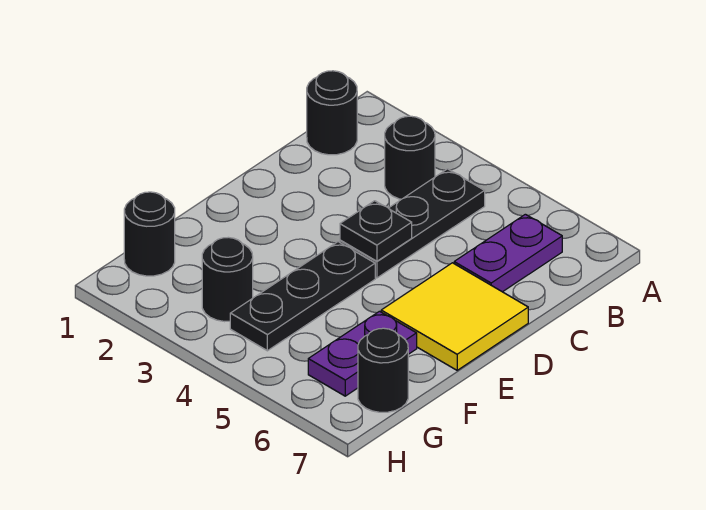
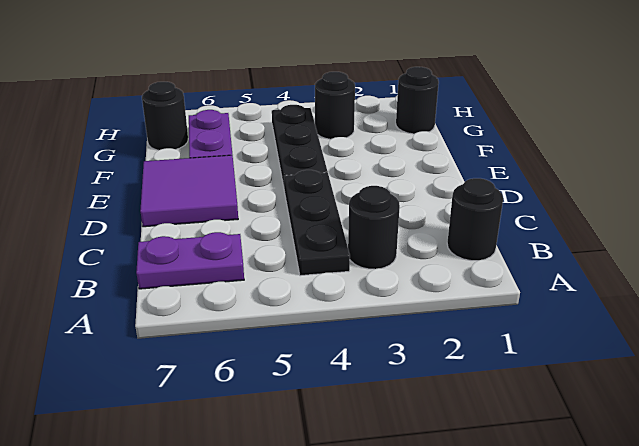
purple plate B6:C6 level 1 -> purple plate B6:B7 level 1
black plate D4 level 2 -> none
yellow tile D6:E7 level 1 -> purple tile D6:E7 level 1

